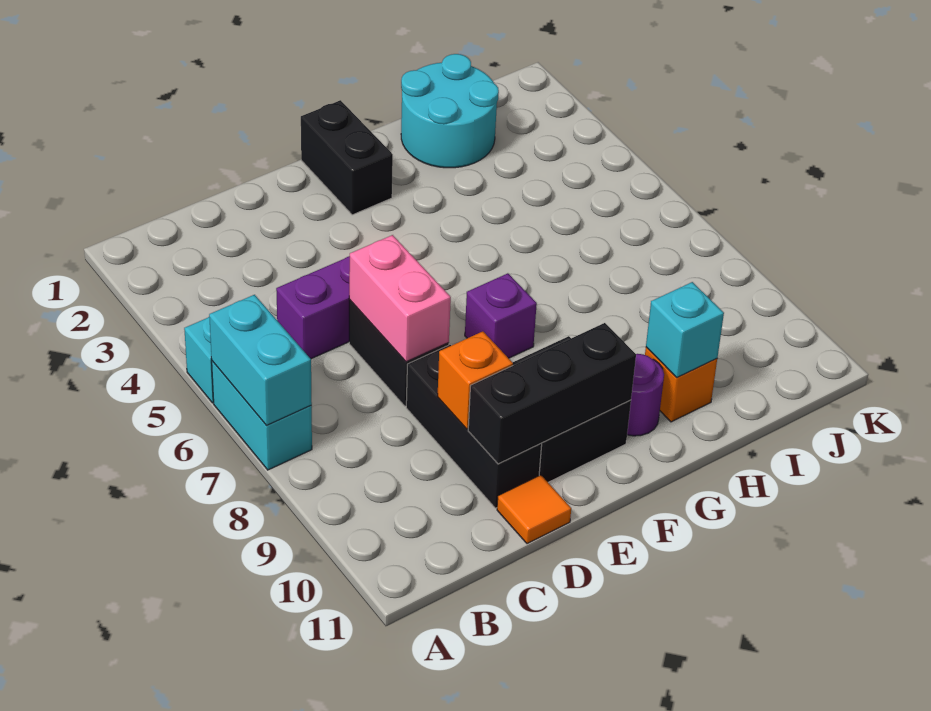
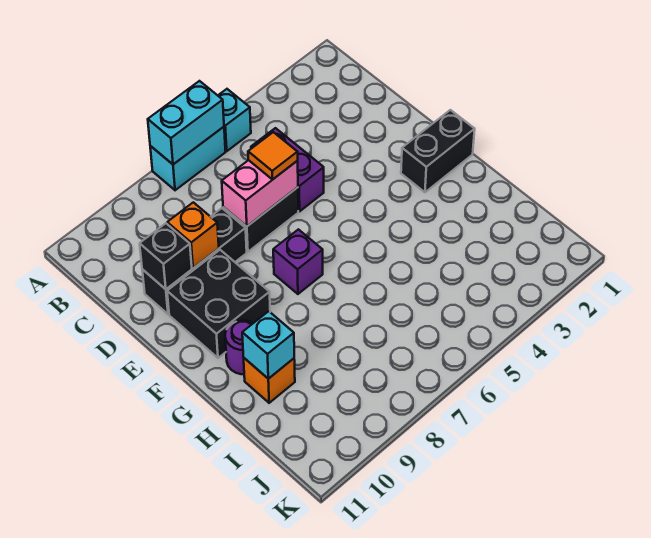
black brick D10:F10 level 2 -> black brick D10 level 2
orange tile D11 level 1 -> orange tile D6 level 3
cyan round brick H1:I2 level 1 -> none

